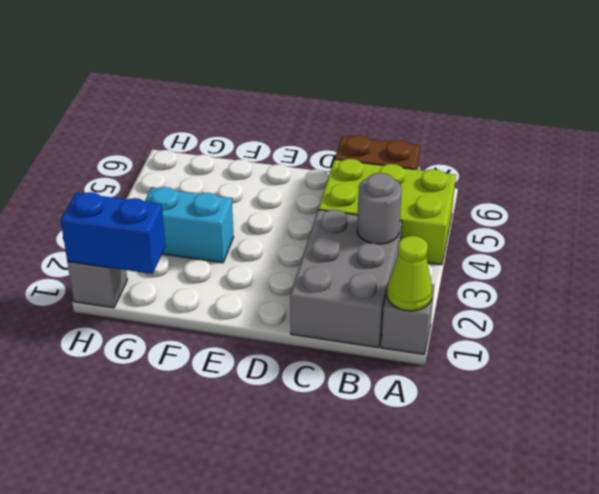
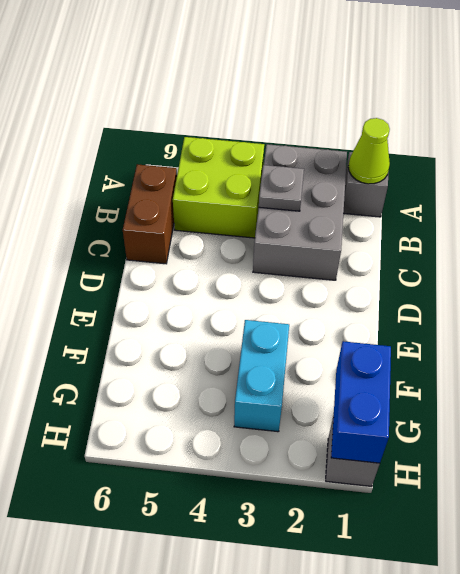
lime brick A4:C5 level 1 -> lime brick A4:B5 level 1
grey brick B1:C3 level 1 -> grey brick A2:C3 level 1
grey round brick B3 level 2 -> grey plate B3 level 2

